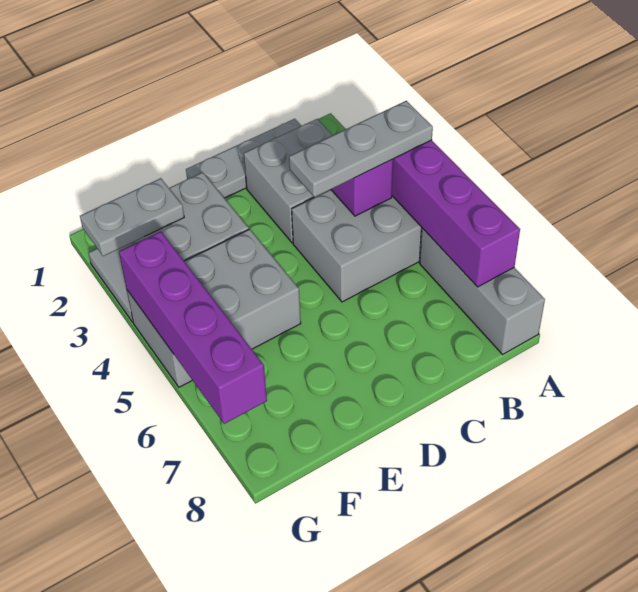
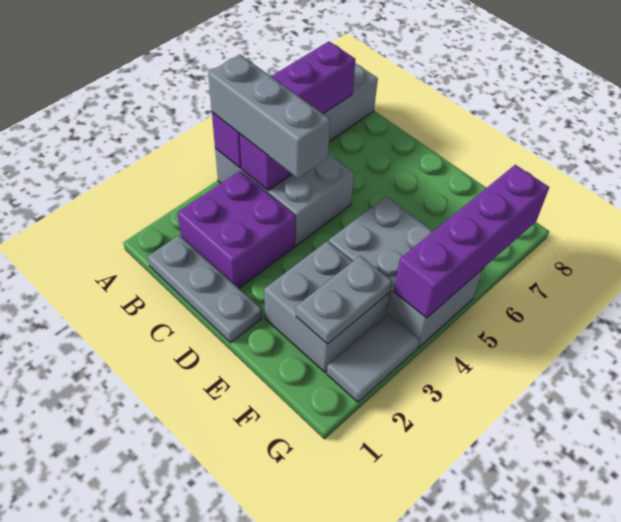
grey plate A4:C4 level 3 -> grey brick A4:C4 level 3
grey brick B2:C3 level 1 -> purple brick B2:C3 level 1
grey plate F2:G2 level 2 -> grey plate F2:F3 level 2

